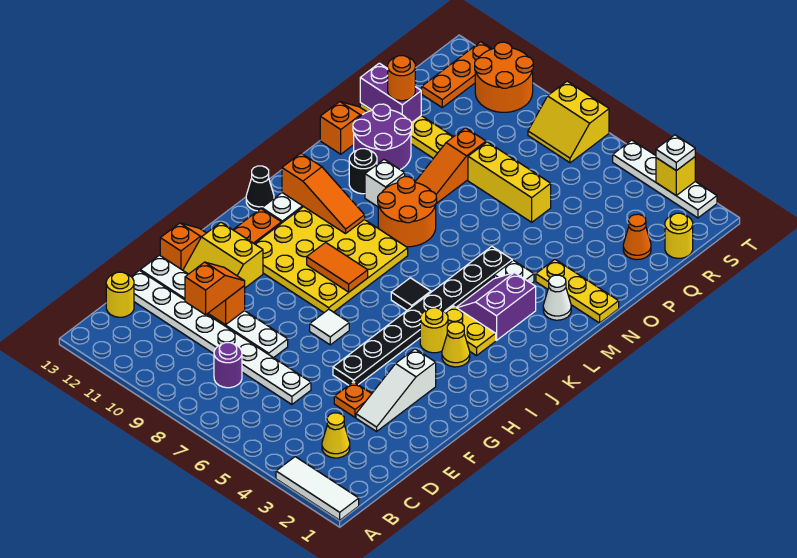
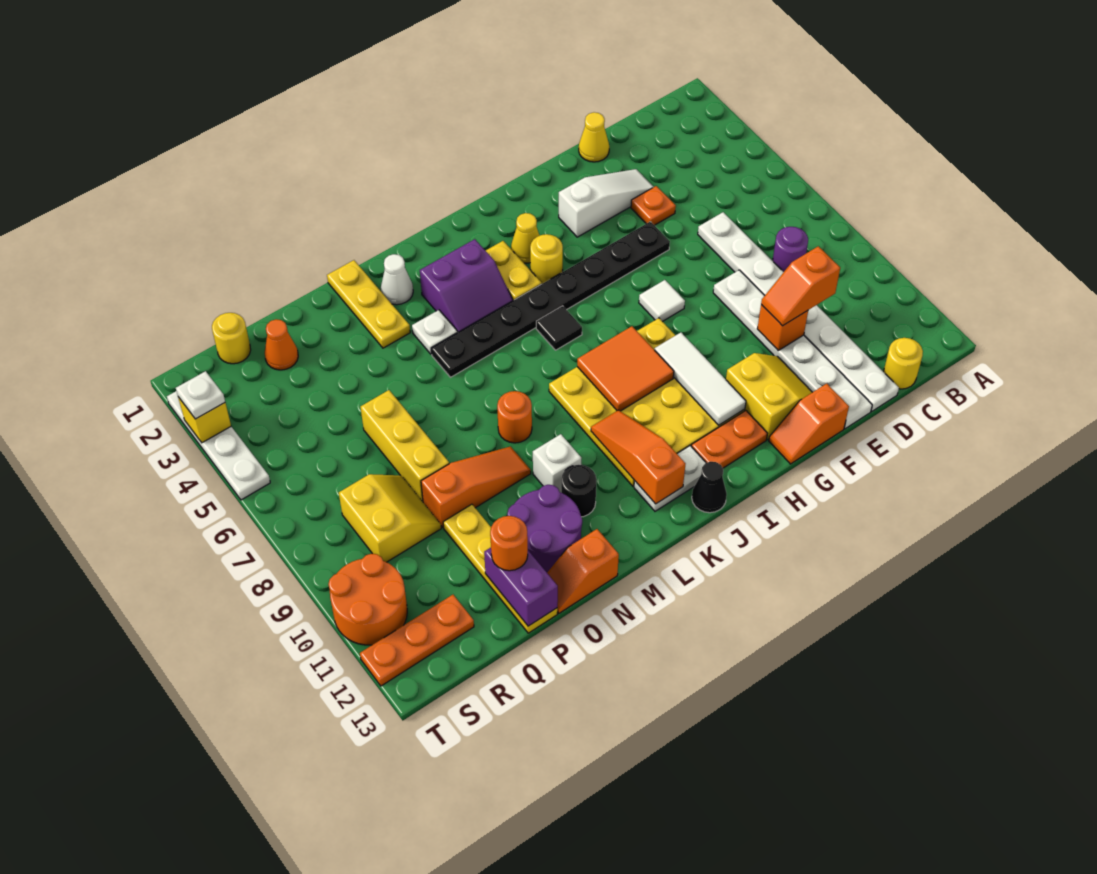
white tile A1:A3 level 1 -> white tile H9:H11 level 2
yellow cone C3 level 1 -> yellow cone E1 level 1
orange tile I8:I9 level 2 -> orange tile I8:J9 level 2
orange round brick L8:M9 level 1 -> orange round brick M8 level 1
yellow slope S7:T8 level 1 top T -> yellow slope Q8:R9 level 1 top R

